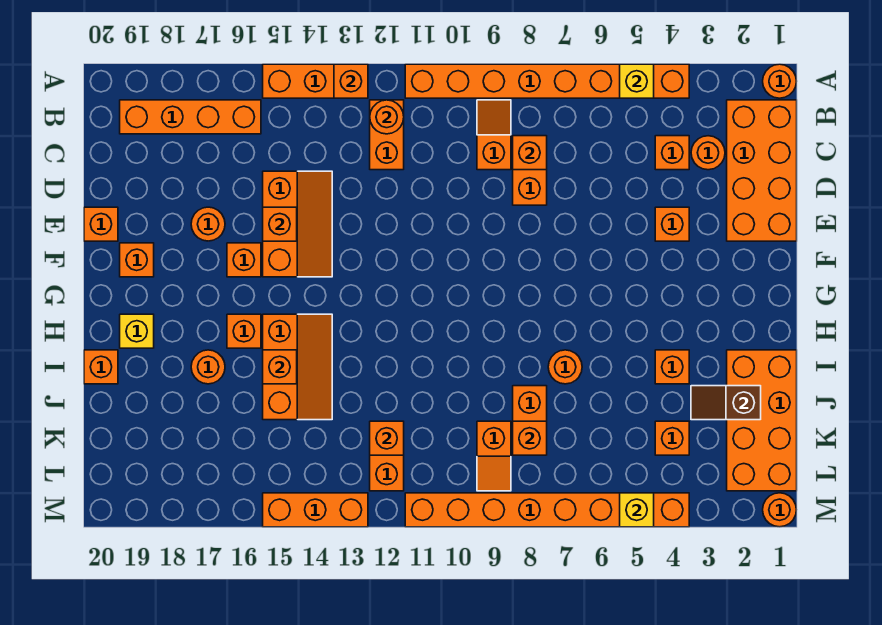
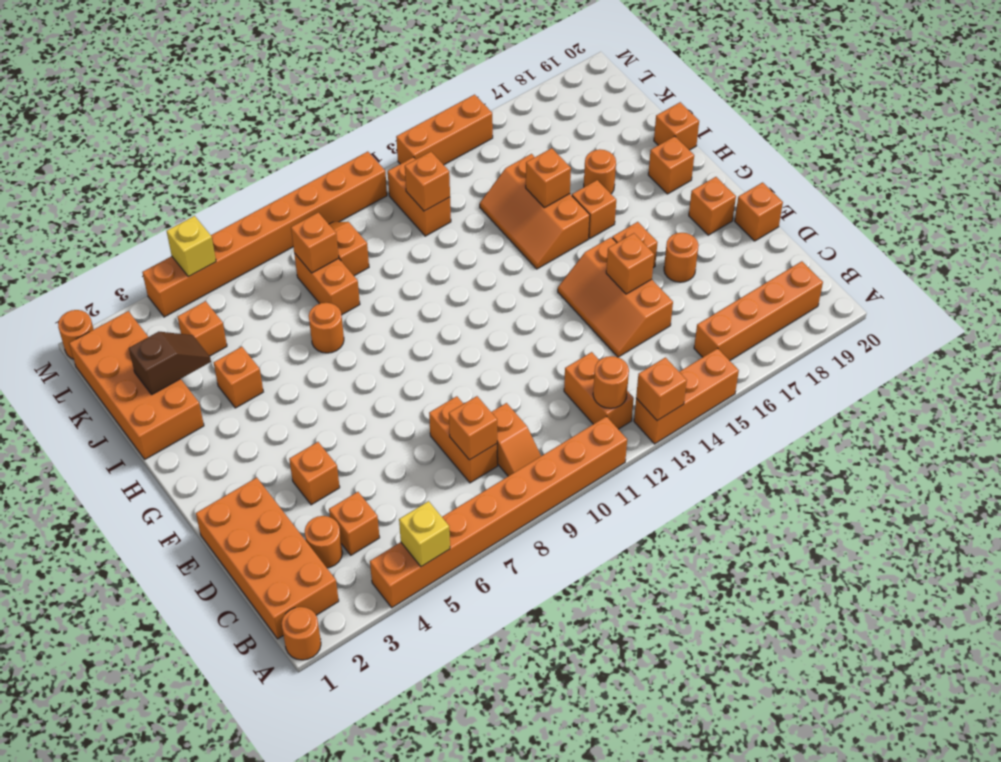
yellow brick H19 level 1 -> orange brick H19 level 1

